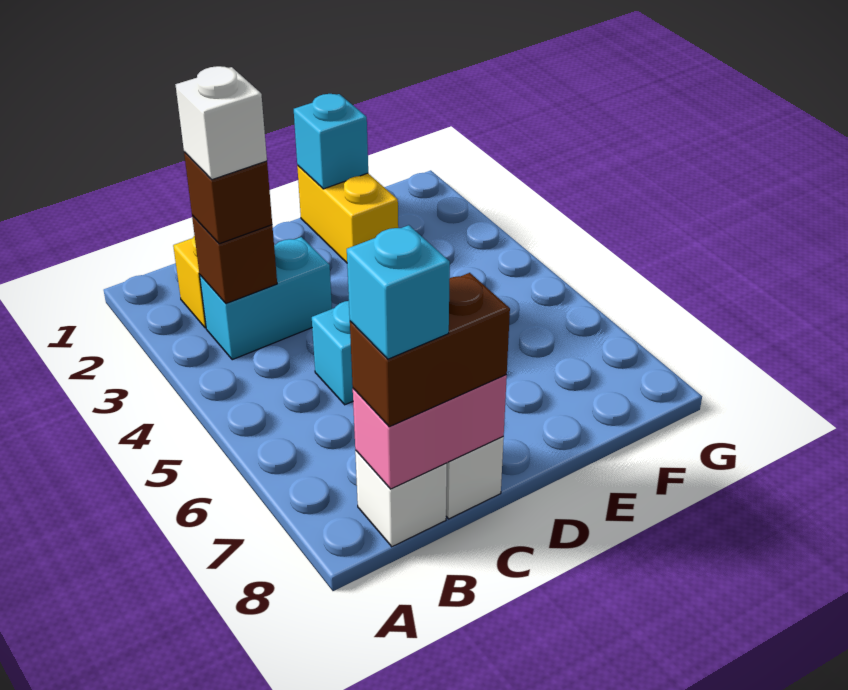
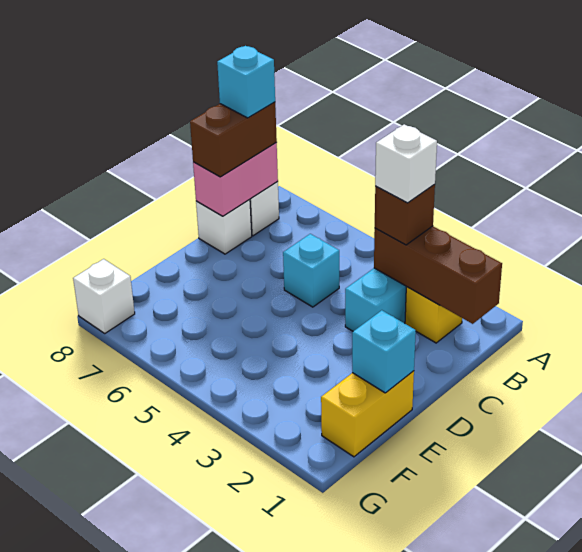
brown brick B3 level 2 -> brown brick B1:B3 level 2
yellow brick E1:E2 level 1 -> yellow brick E1:F1 level 1
none -> white brick G8 level 1

